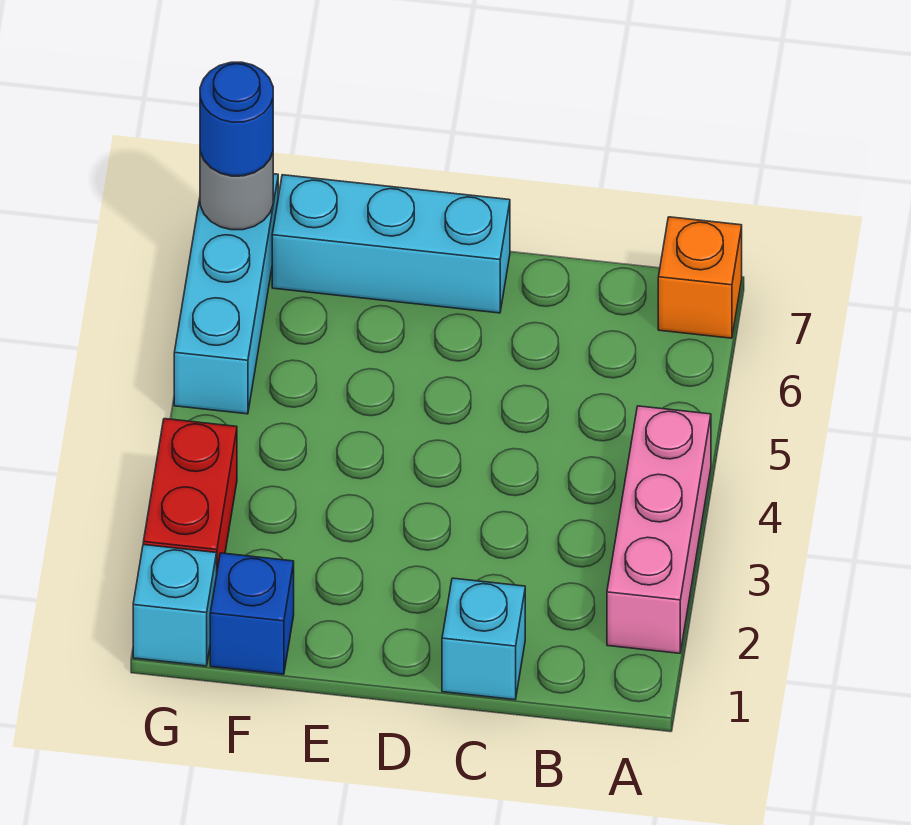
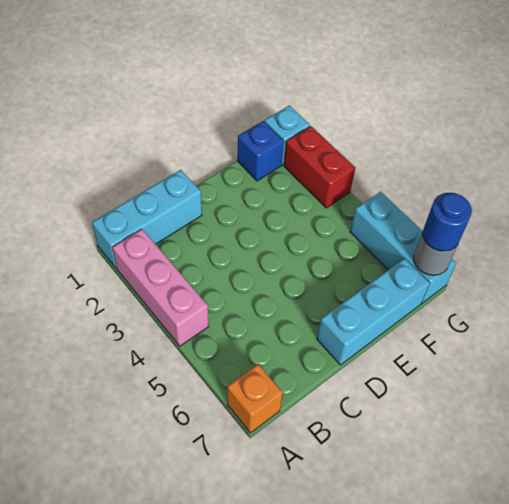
cyan brick C1 level 1 -> cyan brick A1:C1 level 1

